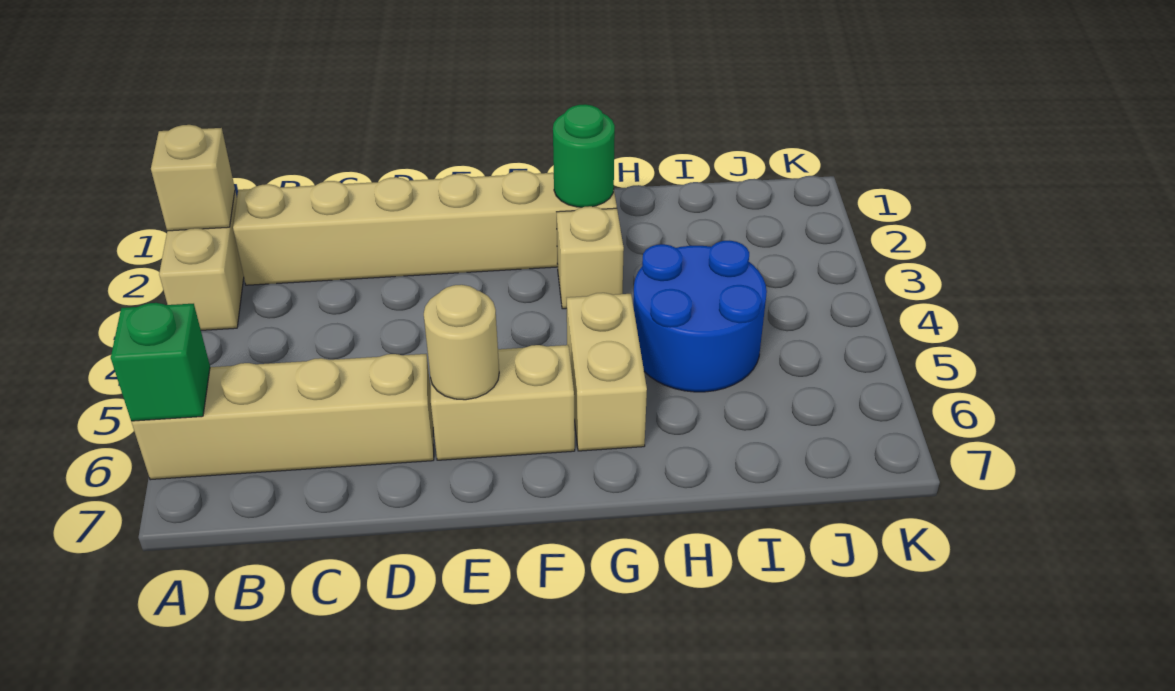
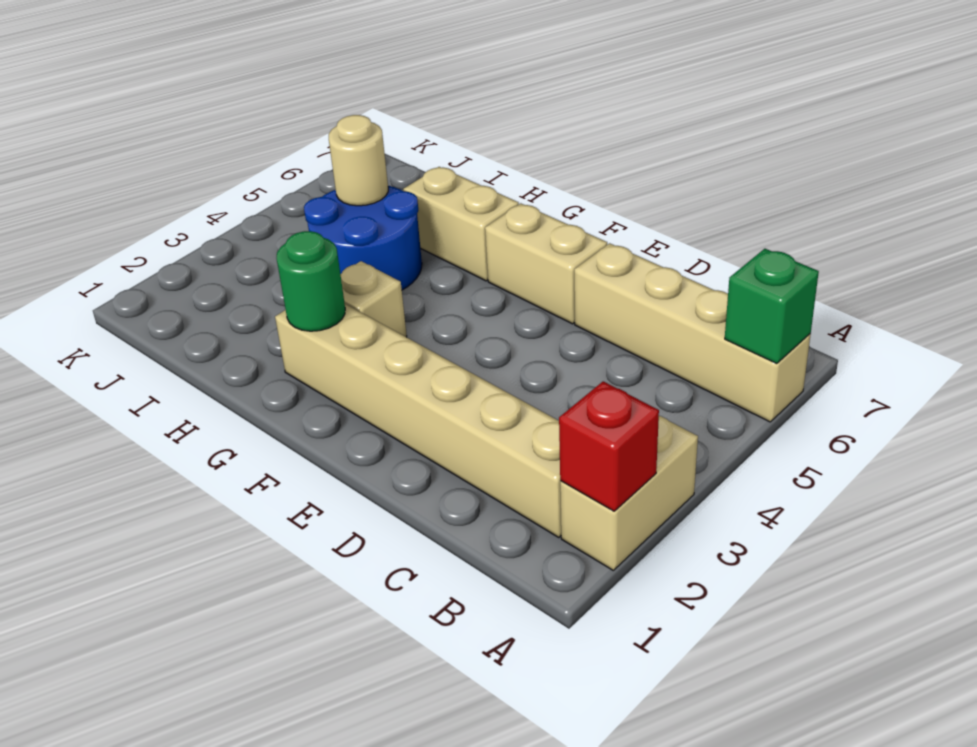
tan brick A2 level 2 -> red brick A2 level 2
tan round brick E6 level 2 -> tan round brick I5 level 2
tan brick G5:G6 level 1 -> tan brick G6:H6 level 1

